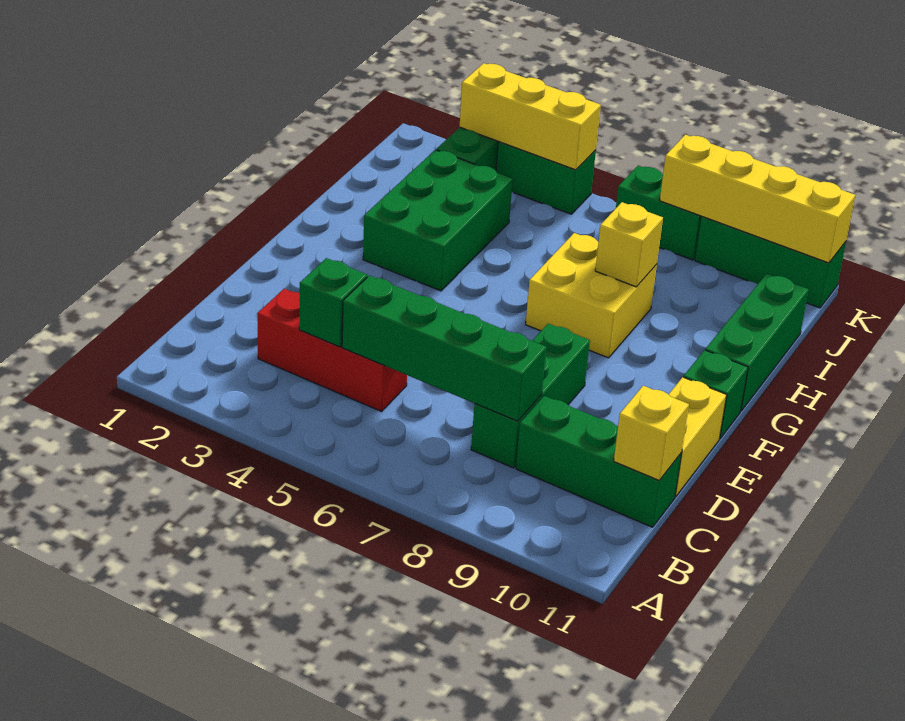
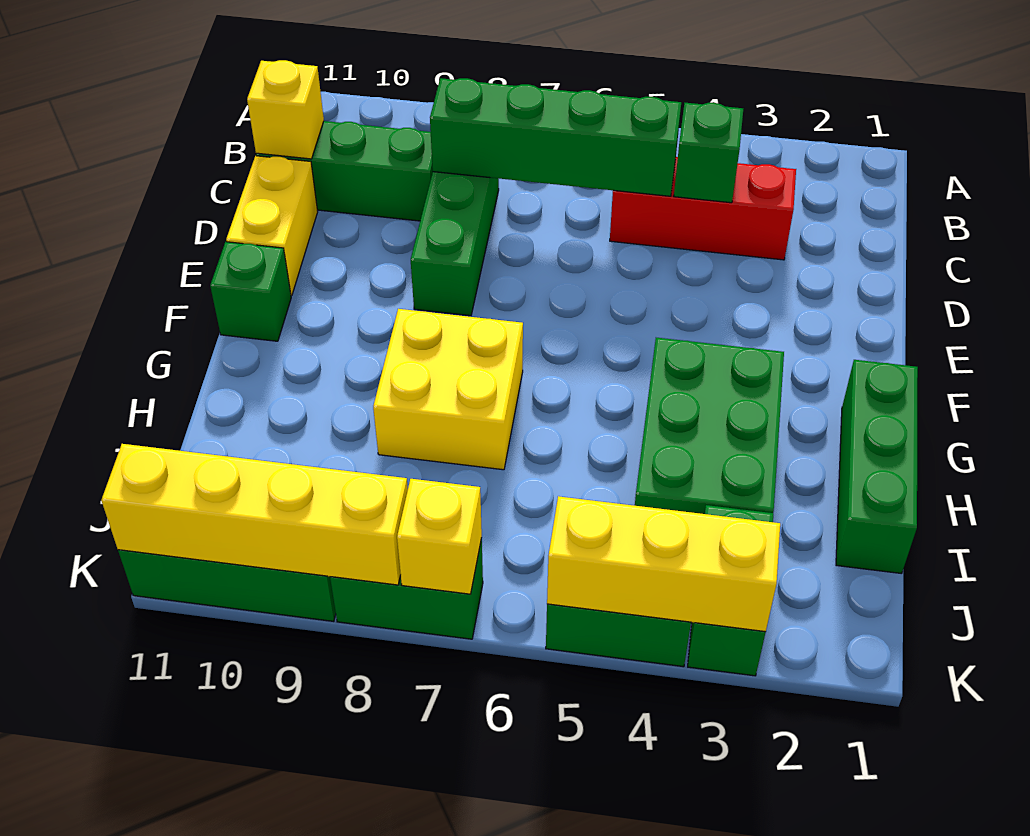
green brick G11:I11 level 1 -> green brick G1:I1 level 1
yellow brick H8 level 2 -> yellow brick K7 level 2

